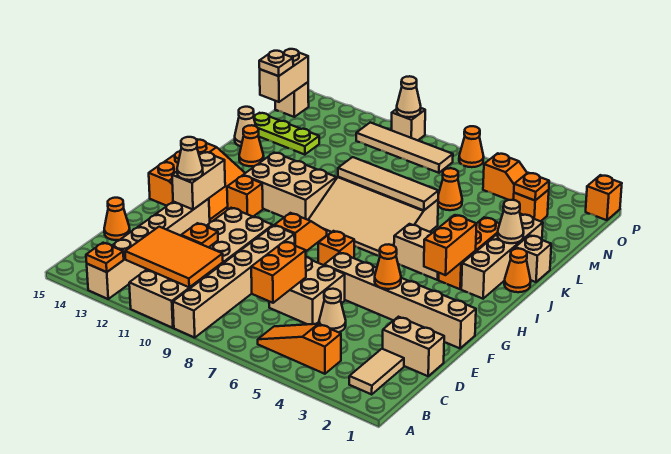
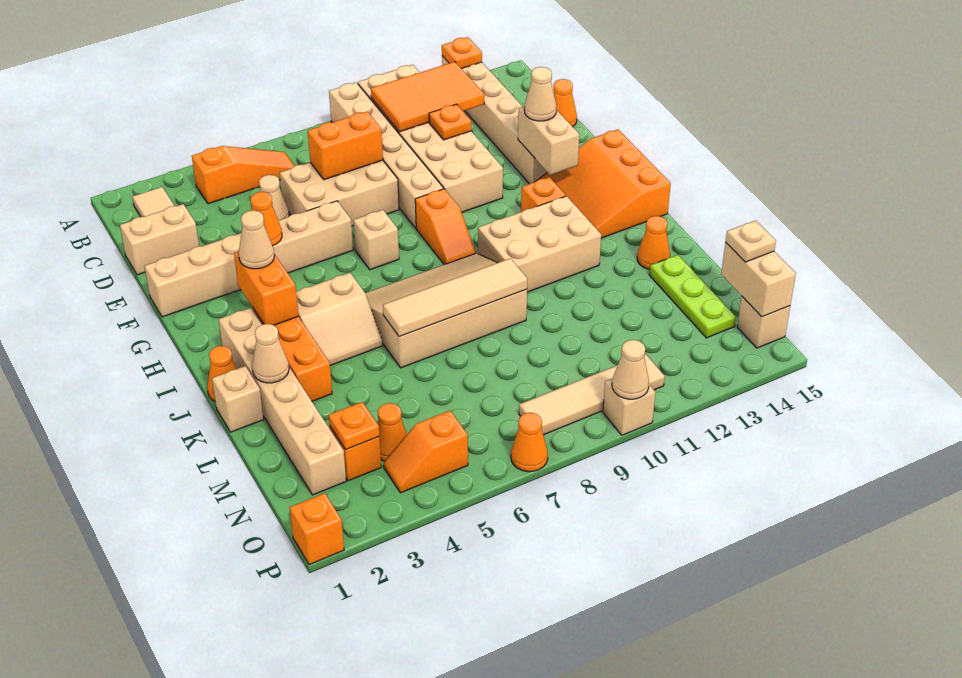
orange brick C7:D7 level 2 -> orange brick D7:D8 level 2
tan brick D6:E7 level 1 -> tan brick D6:E8 level 1
orange brick G7 level 1 -> tan brick G7 level 1
tan brick I2:L2 level 1 -> tan brick I2:N2 level 1
tan cone L15 level 1 -> tan cone H3 level 3
orange cone M6 level 1 -> orange cone N4 level 1
lime plate M13:M15 level 1 -> lime plate L14:N14 level 1

